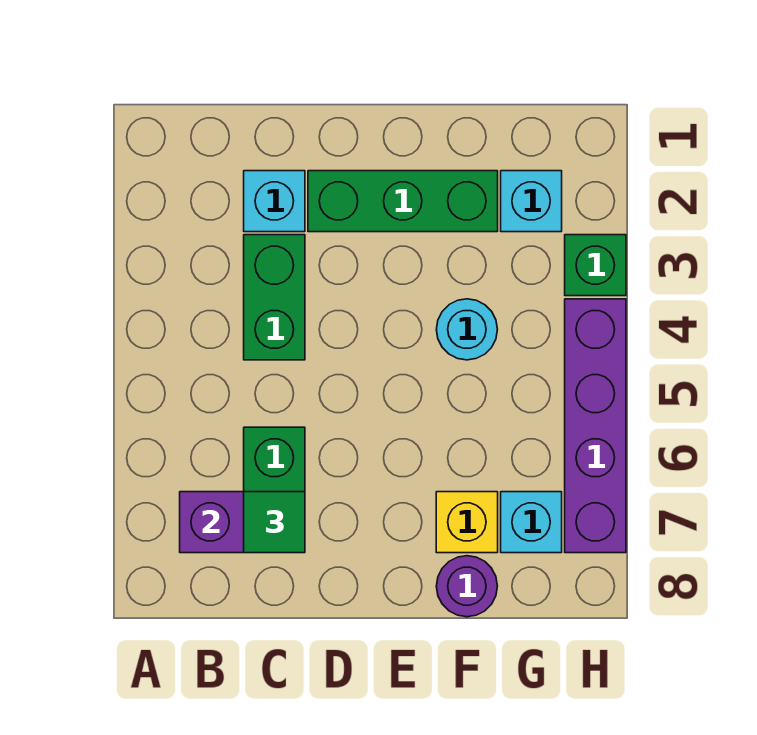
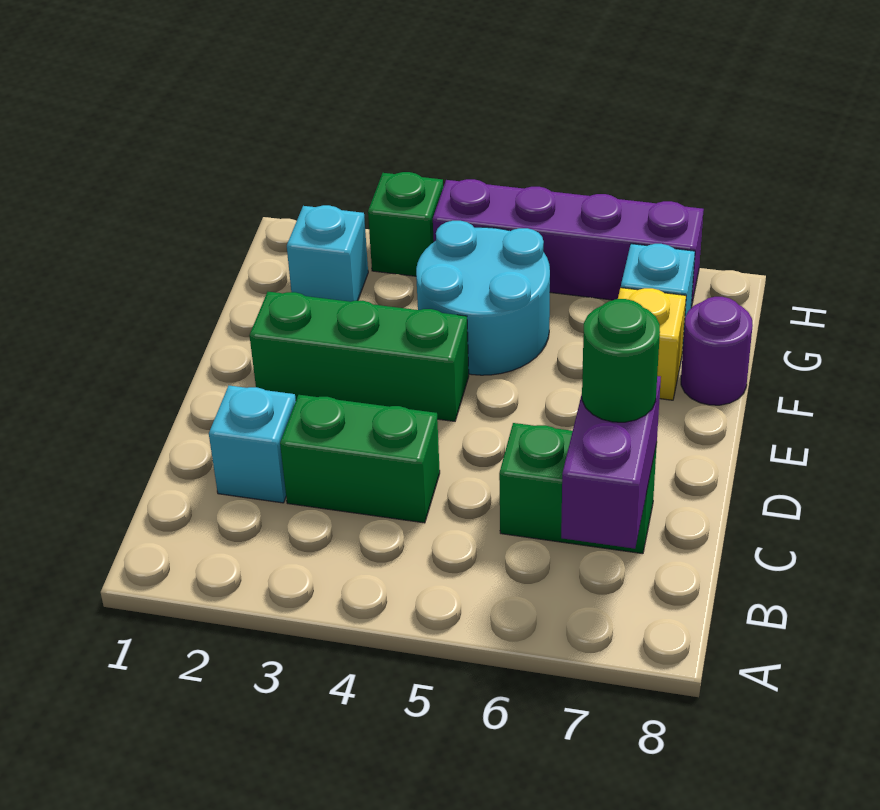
green tile C7 level 3 -> green round brick C7 level 3
green brick D2:F2 level 1 -> green brick E2:E4 level 1
cyan round brick F4 level 1 -> cyan round brick F4:G5 level 1

